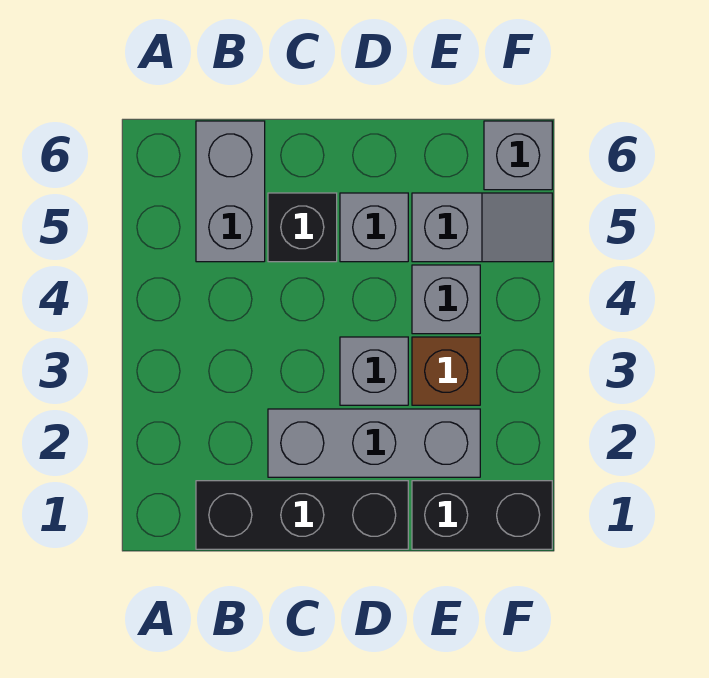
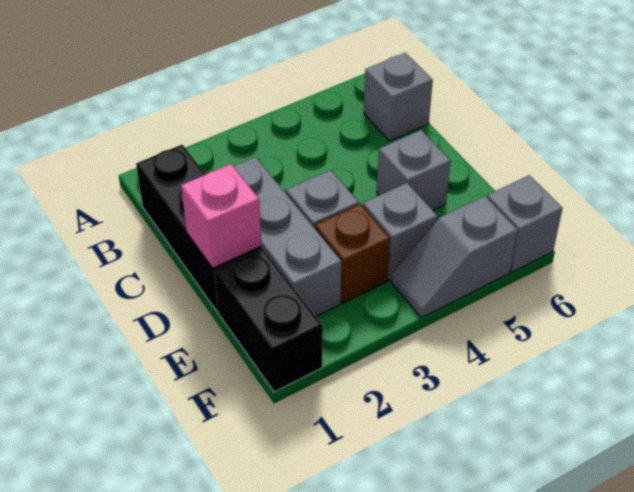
grey brick B5:B6 level 1 -> grey brick B6 level 1
black brick C5 level 1 -> none
none -> pink brick D1 level 2
grey slope E5:F5 level 1 top E -> grey slope F4:F5 level 1 top 5

